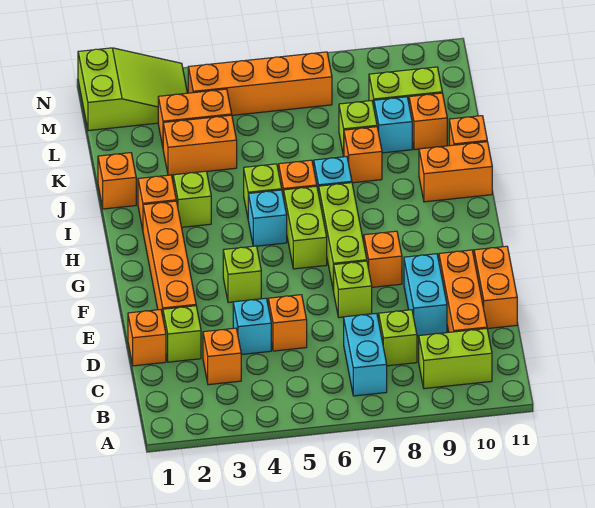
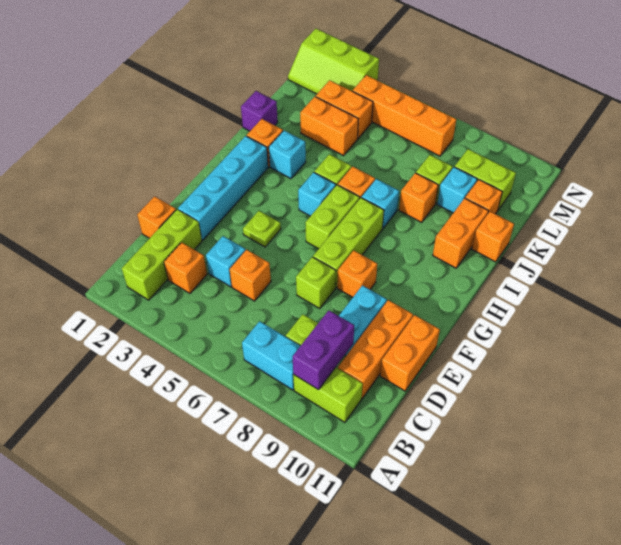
cyan brick B7:C7 level 1 -> cyan brick B7:B8 level 1
none -> purple brick B9:C9 level 2
lime brick D2 level 1 -> lime brick B2:D2 level 1
orange brick E2:H2 level 1 -> cyan brick E2:H2 level 1
lime brick F4 level 1 -> lime plate F4 level 1
lime brick I3 level 1 -> cyan brick I3 level 1
orange brick I10:I11 level 1 -> orange brick I10:J10 level 1
orange brick J1 level 1 -> purple brick J1 level 1
lime slope M1:N3 level 1 top 1 -> lime slope M1:N3 level 1 top N

